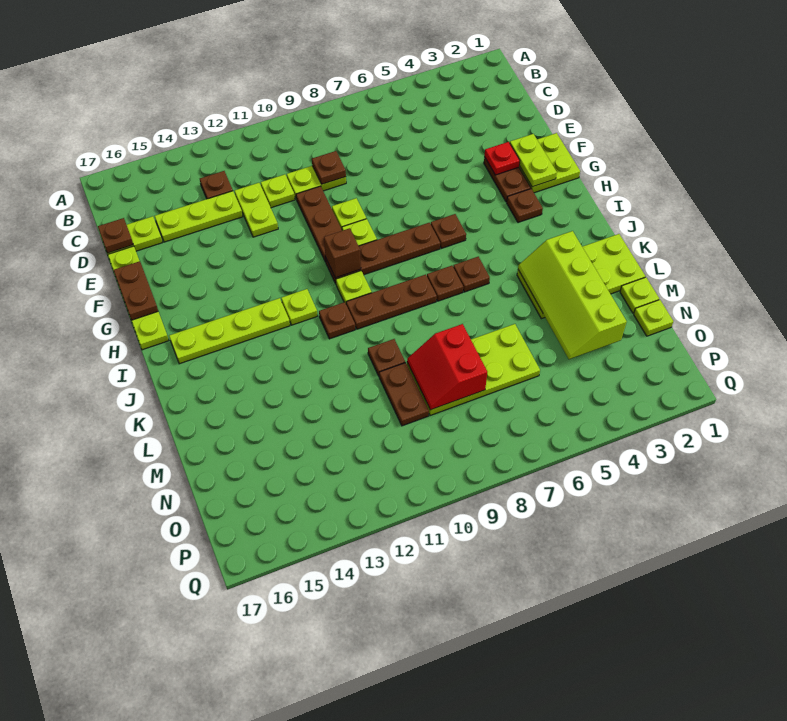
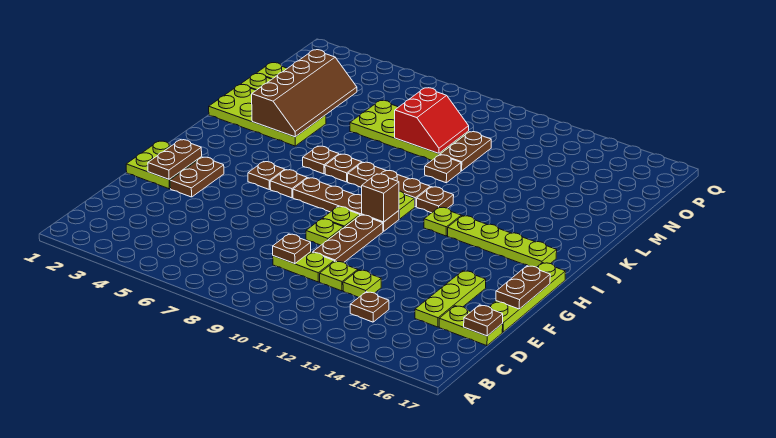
lime plate D12:E12 level 1 -> lime plate D12 level 1
lime plate D13:D15 level 1 -> lime plate D15:F15 level 1
lime plate F2:G2 level 2 -> brown plate F2:G2 level 2
red plate F3 level 2 -> none
brown plate H3 level 1 -> brown plate H5 level 1
lime slope K3:N4 level 2 top 3 -> brown slope K3:N4 level 2 top 3

